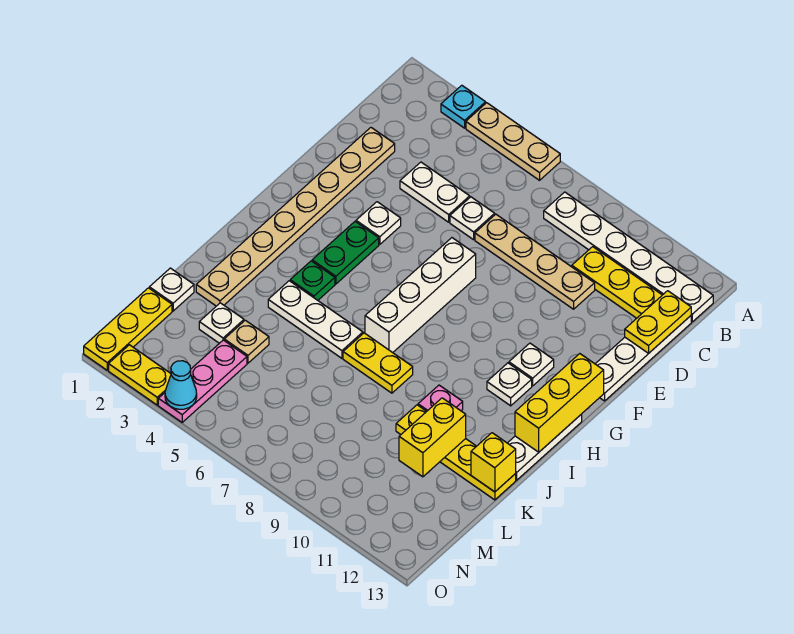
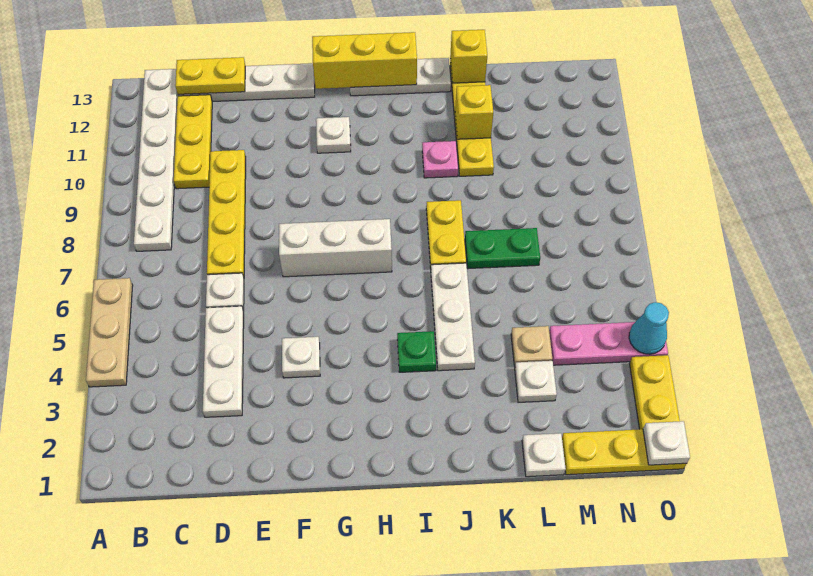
cyan plate A3 level 1 -> none
tan plate D2:K2 level 1 -> none
white plate D4:D5 level 1 -> white plate D3:D5 level 1
tan plate D7:D10 level 1 -> yellow plate D7:D10 level 1
white brick F7:I7 level 1 -> white brick F7:H7 level 1
green plate G4:H4 level 1 -> green plate K7:L7 level 1
white plate H11 level 1 -> white plate O1 level 2
yellow brick K11:L11 level 2 -> yellow brick K11 level 2

